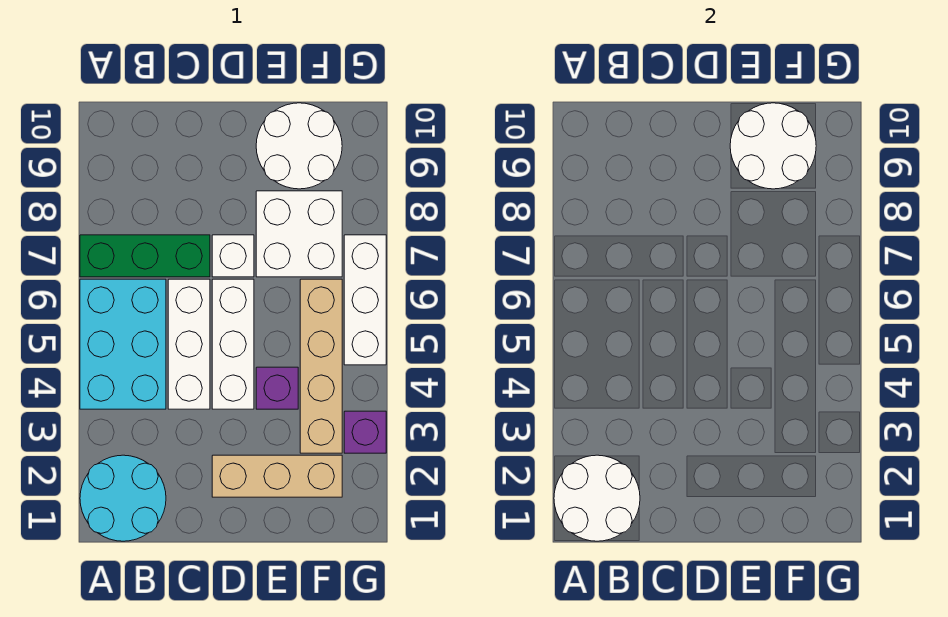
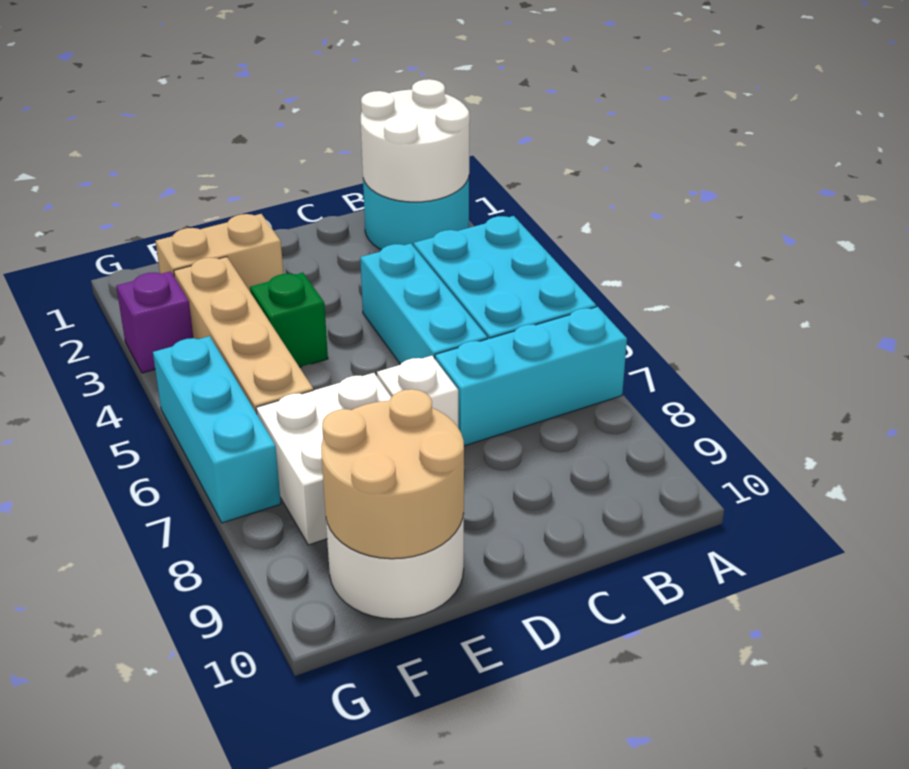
green brick A7:C7 level 1 -> cyan brick A7:C7 level 1
white brick C4:C6 level 1 -> cyan brick C4:C6 level 1
tan brick D2:F2 level 1 -> tan brick E2:F2 level 1
white brick D4:D6 level 1 -> none
purple brick E4 level 1 -> green brick E4 level 1
white round brick E9:F10 level 2 -> tan round brick E9:F10 level 2
white brick G5:G7 level 1 -> cyan brick G5:G7 level 1

